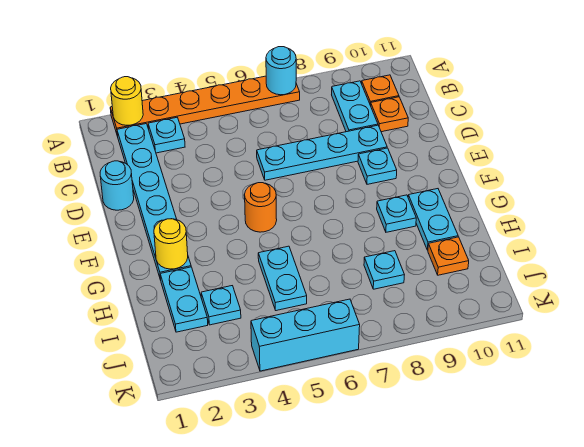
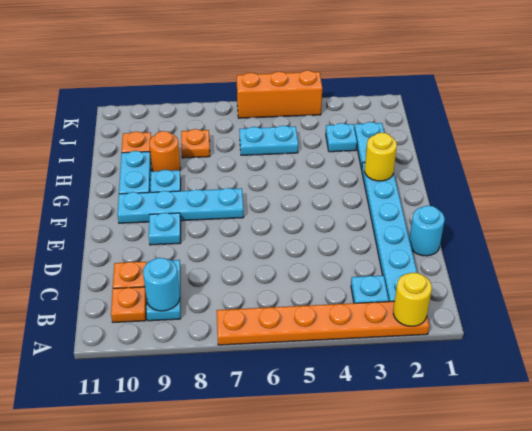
cyan round brick A7 level 2 -> cyan round brick B9 level 2
cyan plate D6:D9 level 1 -> cyan plate F7:F10 level 1
orange round brick F5 level 1 -> orange round brick H9 level 1
cyan plate H5:I5 level 1 -> cyan plate I5:I6 level 1
cyan plate I8 level 1 -> orange plate I8 level 1
cyan brick K4:K6 level 1 -> orange brick K4:K6 level 1

